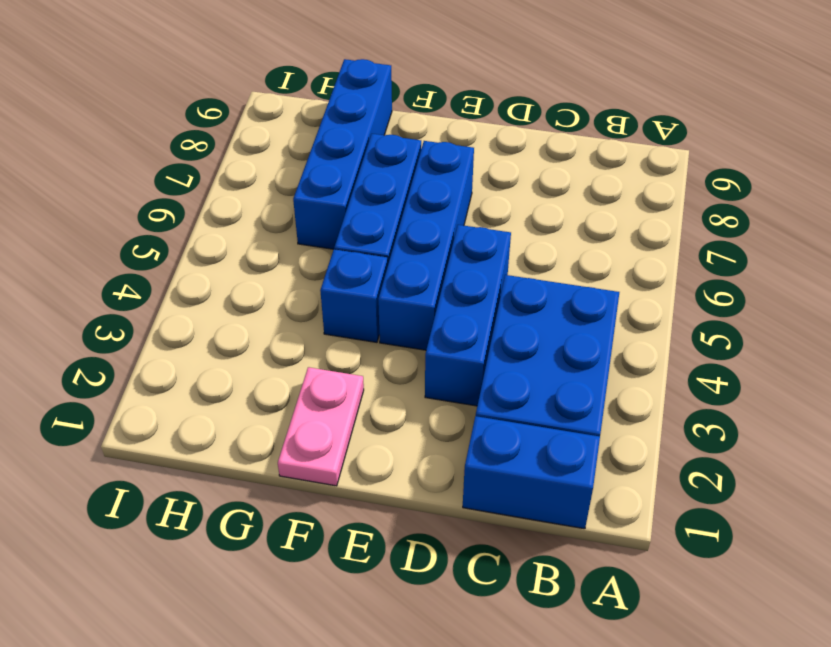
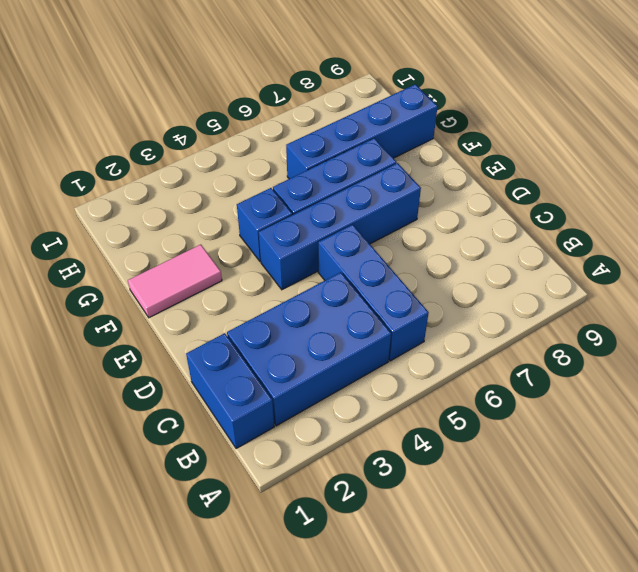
blue brick D3:D5 level 1 -> blue brick B5:D5 level 1
pink plate F1:F2 level 1 -> pink tile F1:F2 level 1

